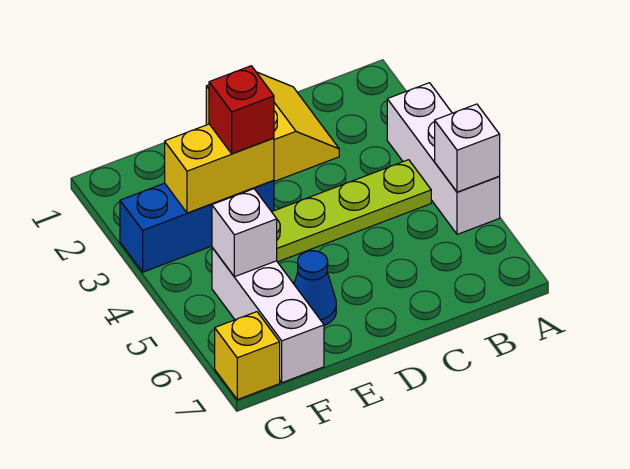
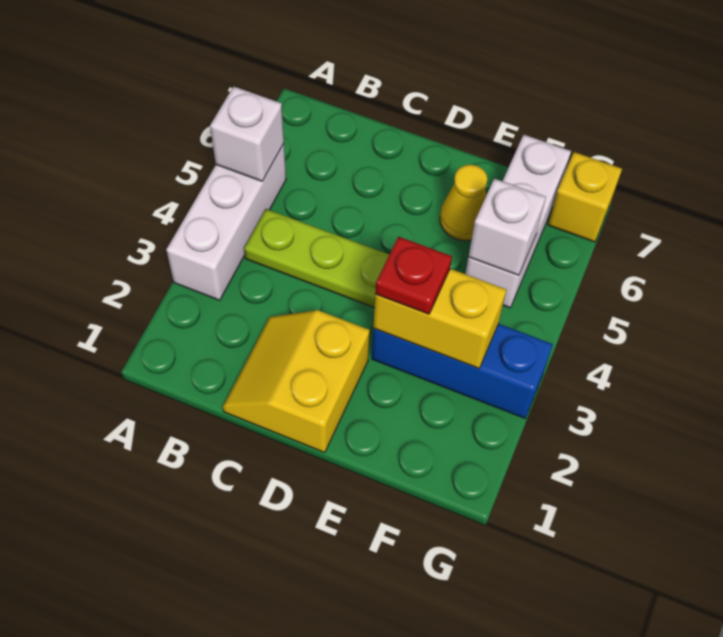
red brick E3 level 3 -> red plate E3 level 3
blue cone E6 level 1 -> yellow cone E6 level 1

